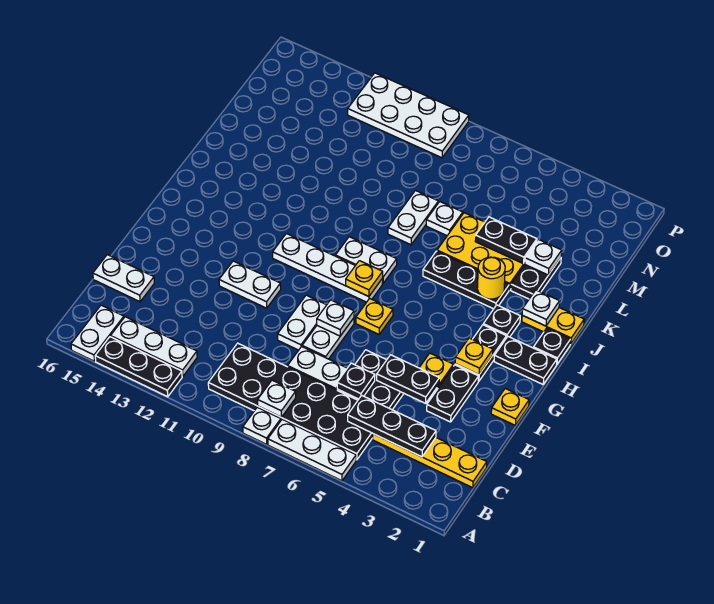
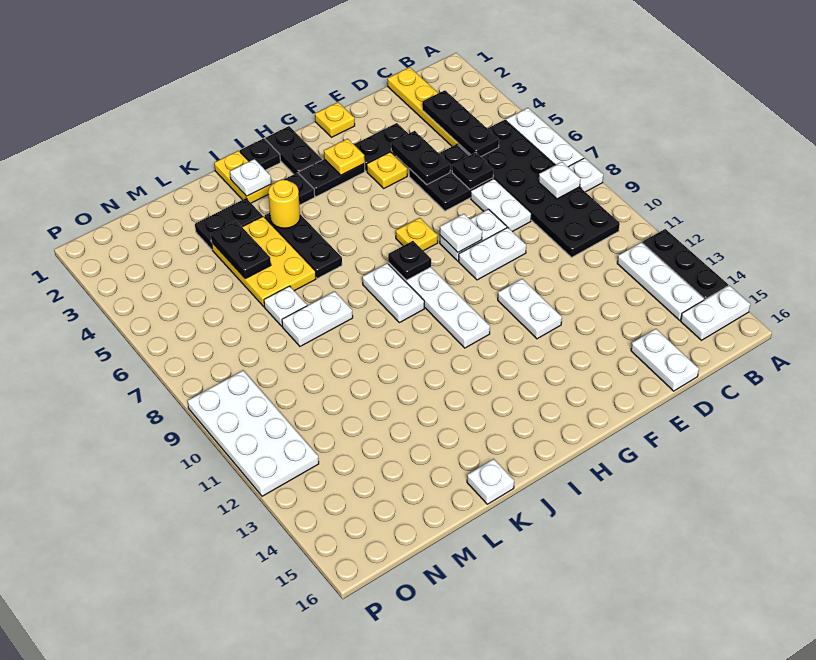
yellow plate H8 level 2 -> black plate H8 level 2
white plate L3 level 2 -> white plate K16 level 1

